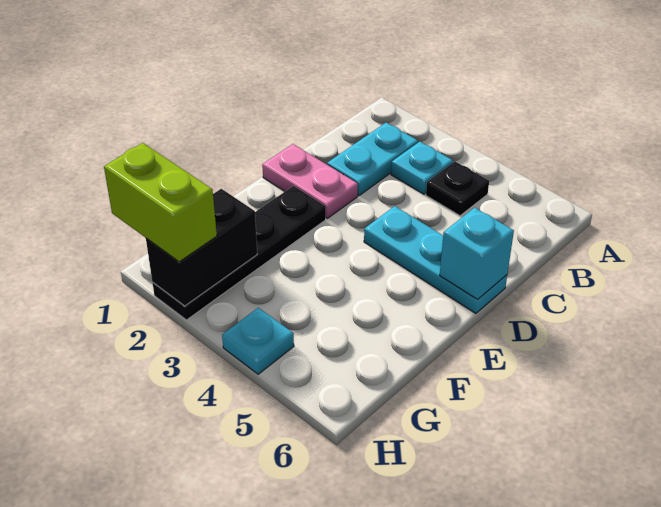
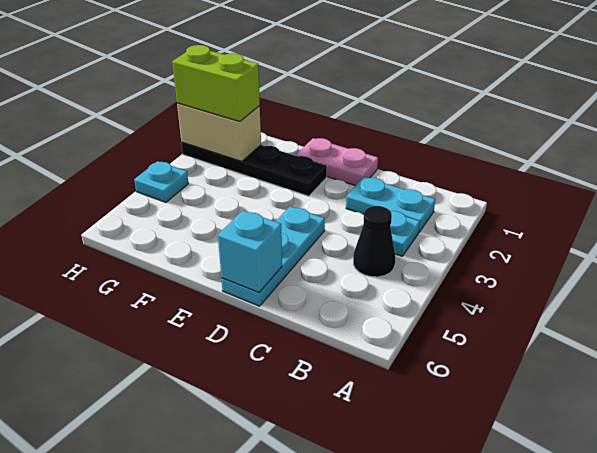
black plate B4 level 1 -> black cone B4 level 1
pink plate D1:D2 level 1 -> pink plate D1:E1 level 1
black brick G2:H2 level 2 -> tan brick G2:H2 level 2
lime brick H1:H2 level 3 -> lime brick G2:H2 level 3

